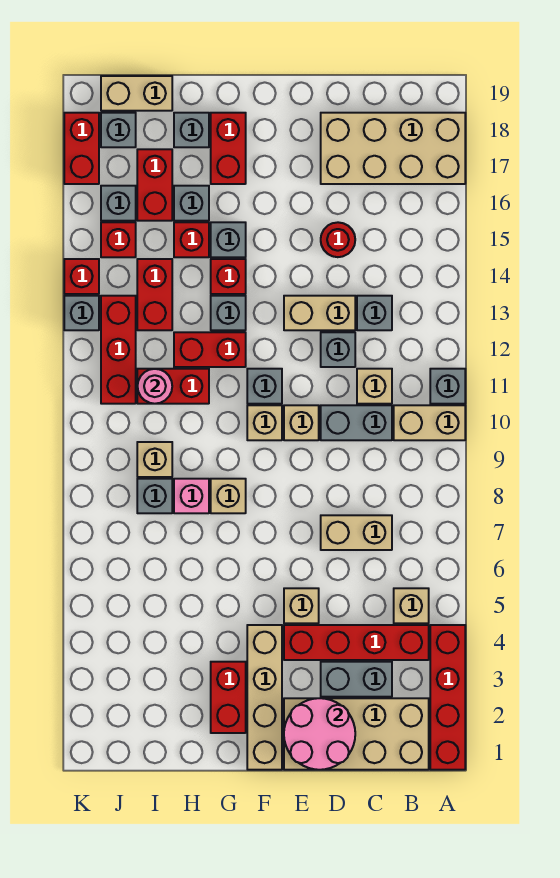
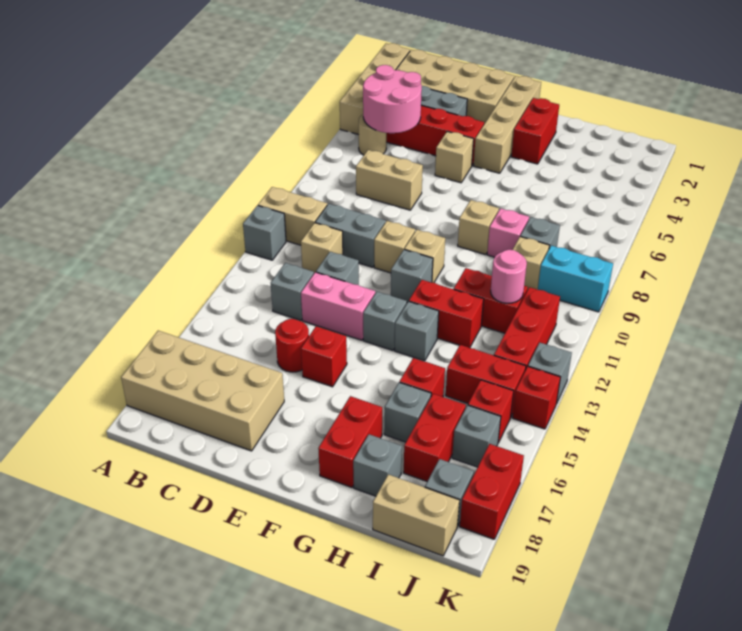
red brick A1:A4 level 1 -> tan brick A1:A4 level 1
tan brick B5 level 1 -> tan round brick B5 level 1
pink round brick D1:E2 level 2 -> pink round brick B4:C5 level 2
tan brick D13:E13 level 1 -> pink brick D13:E13 level 1
red brick G14 level 1 -> red brick E15 level 1
grey brick G15 level 1 -> grey brick F13 level 1
red brick I13:I14 level 1 -> red brick I14:J14 level 1
none -> cyan brick J9:K9 level 1

